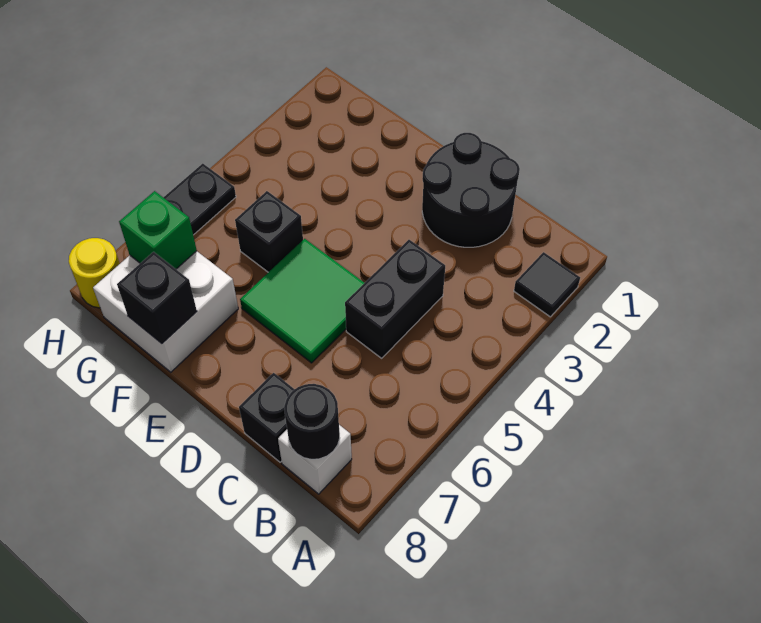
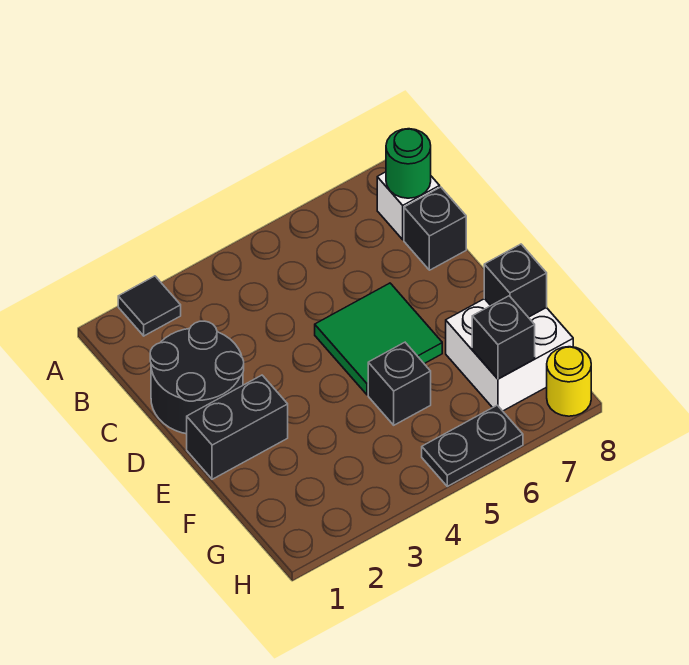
black round brick B8 level 2 -> green round brick B8 level 2
black brick C4:C5 level 1 -> black brick E1:E2 level 1
green brick G7 level 2 -> black brick G7 level 2

